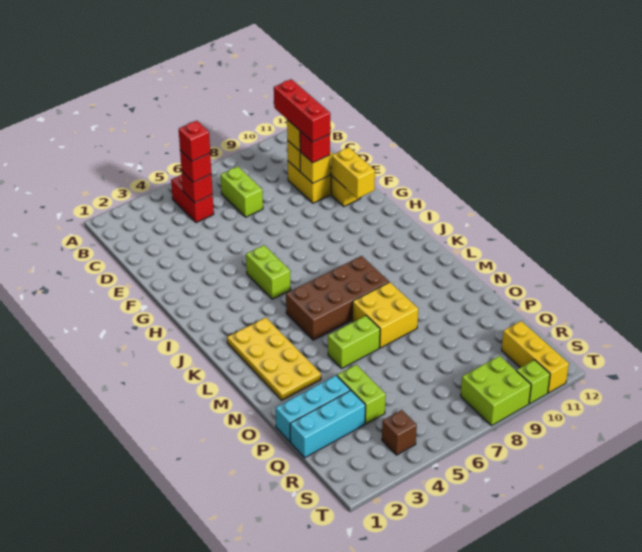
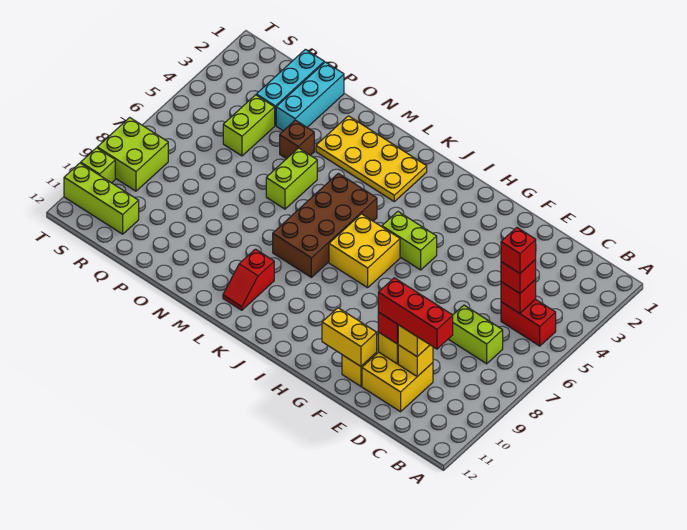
none -> red slope L10:L11 level 1 top 10
yellow brick M7:N8 level 1 -> yellow brick I6:J7 level 1
lime brick P4:Q4 level 1 -> lime brick Q4:Q5 level 1
yellow brick R11:T11 level 1 -> lime brick R11:T11 level 1
brown brick S4 level 1 -> brown brick O4 level 1

